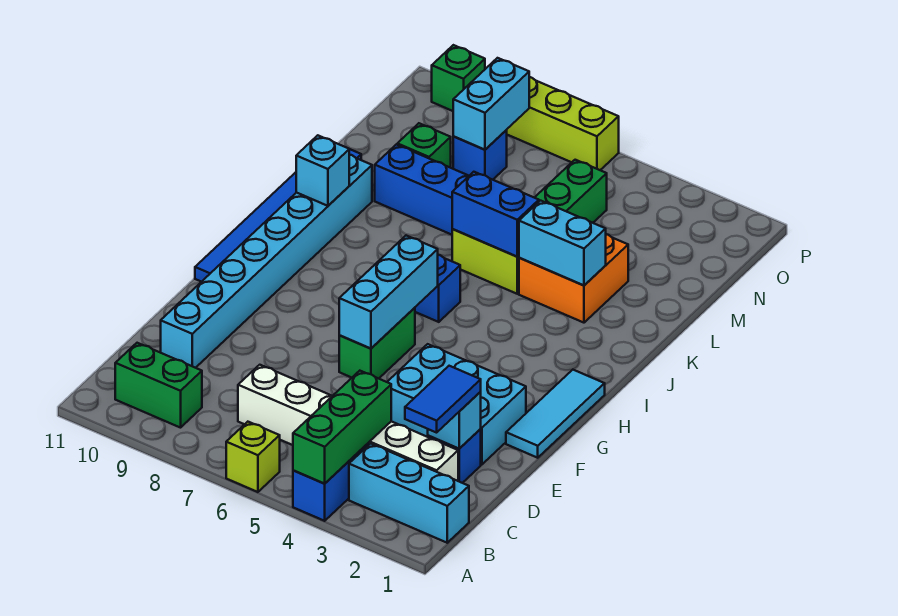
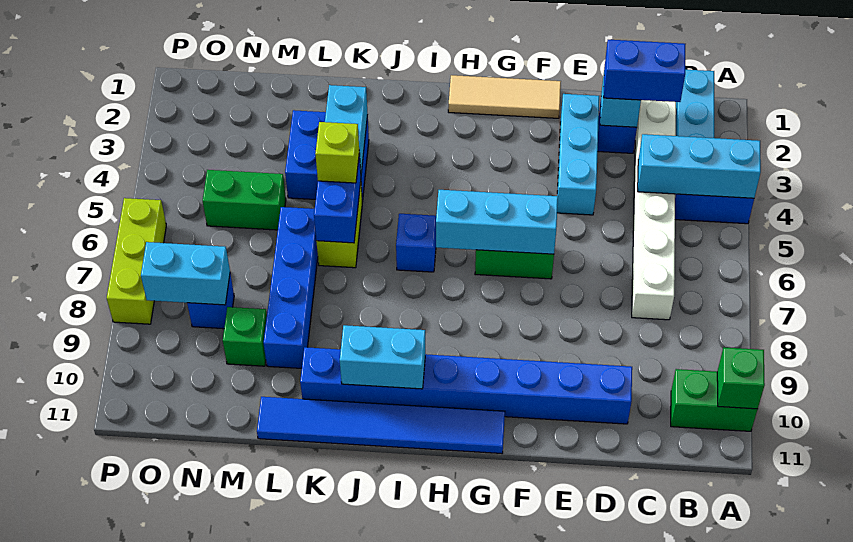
green brick A4:C4 level 2 -> cyan brick A4:C4 level 2
lime brick A6 level 1 -> lime brick K5 level 3
green brick B9:B10 level 1 -> green brick A10:B10 level 1
blue tile C2:D2 level 3 -> blue brick C2:D2 level 3
cyan brick D10:K10 level 1 -> blue brick D10:K10 level 1
cyan brick E2:F4 level 1 -> cyan brick E2:E4 level 1
cyan tile F1:H1 level 1 -> tan tile F1:H1 level 1
cyan brick J10 level 2 -> cyan brick I10:J10 level 2
orange brick K3:L4 level 1 -> blue brick K3:L4 level 1
green brick P10 level 1 -> green brick A10 level 2

